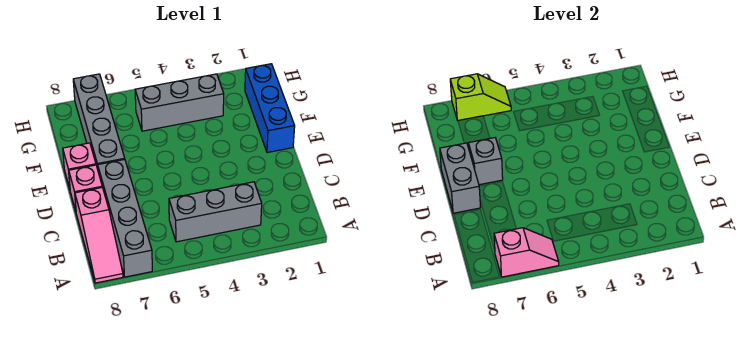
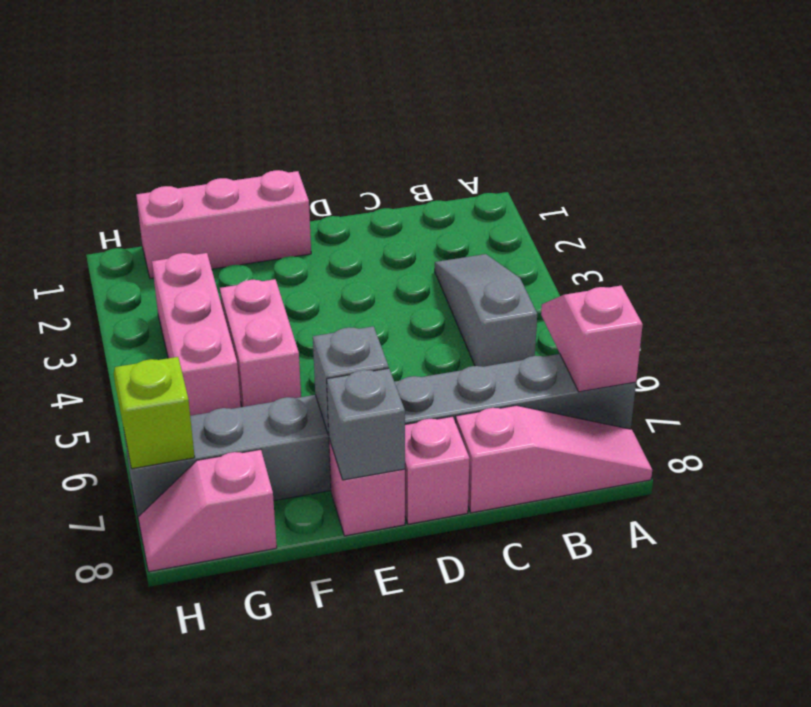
grey brick B3:B5 level 1 -> grey slope B3:B5 level 1 top 5
grey brick D8:E8 level 2 -> grey brick E8 level 2
blue brick E1:G1 level 1 -> pink brick E1:G1 level 1
none -> pink brick F4:F5 level 1
grey brick G3:G5 level 1 -> pink brick G3:G5 level 1
none -> pink slope G8:H8 level 1 top G

